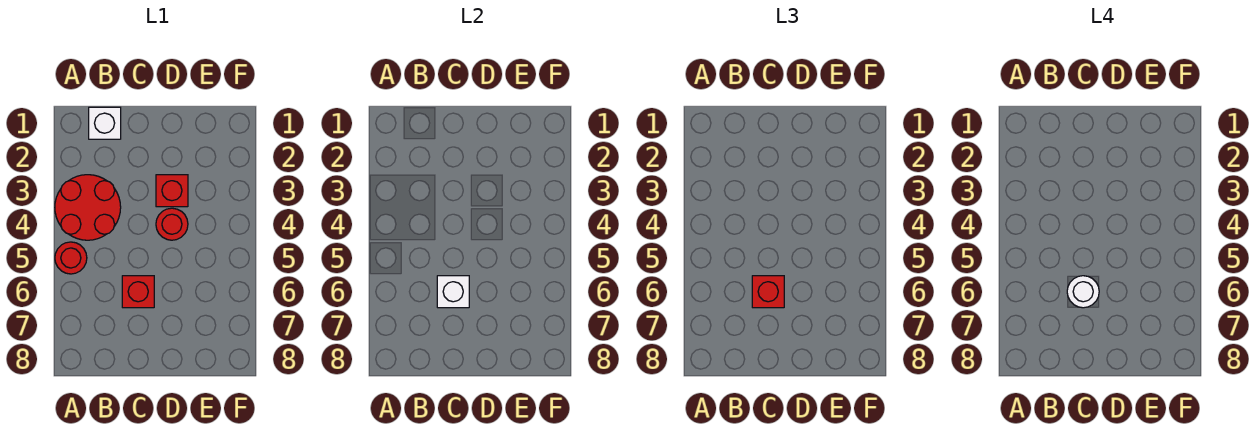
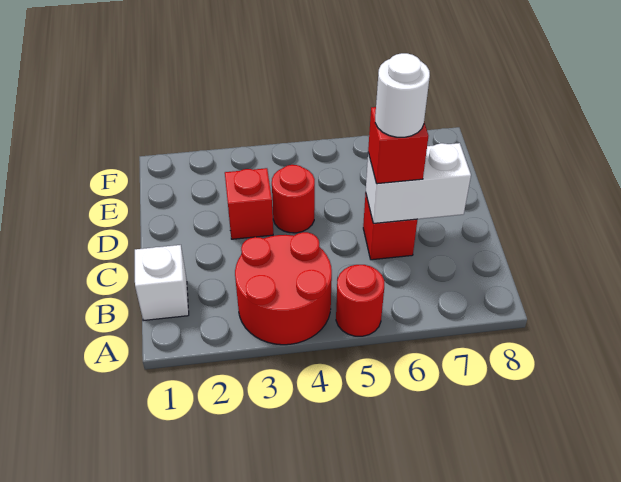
white brick C6 level 2 -> white brick C6:C7 level 2

